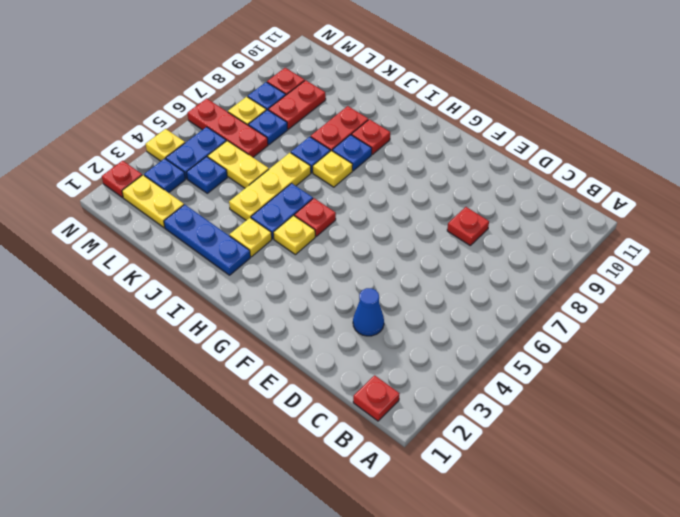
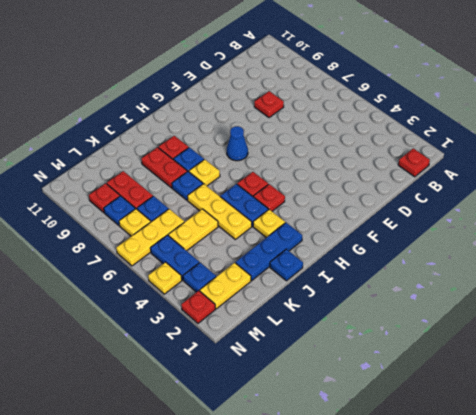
blue cone D3 level 1 -> blue cone G7 level 1
yellow plate H4 level 1 -> red plate H4 level 1
blue plate L4 level 1 -> blue plate J1 level 1
red plate L6:N6 level 1 -> yellow plate L6:N6 level 1

